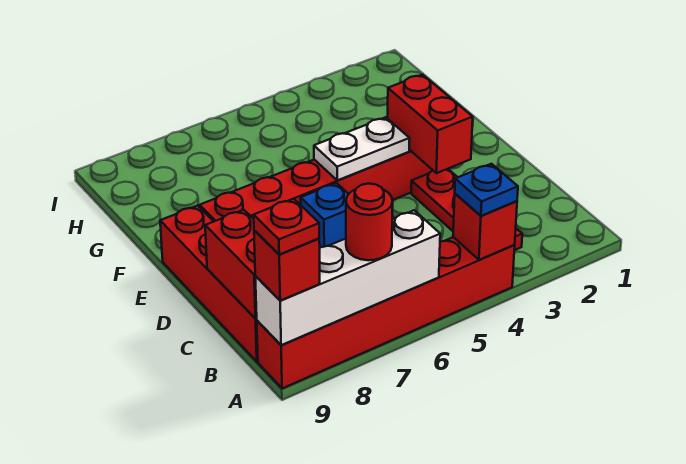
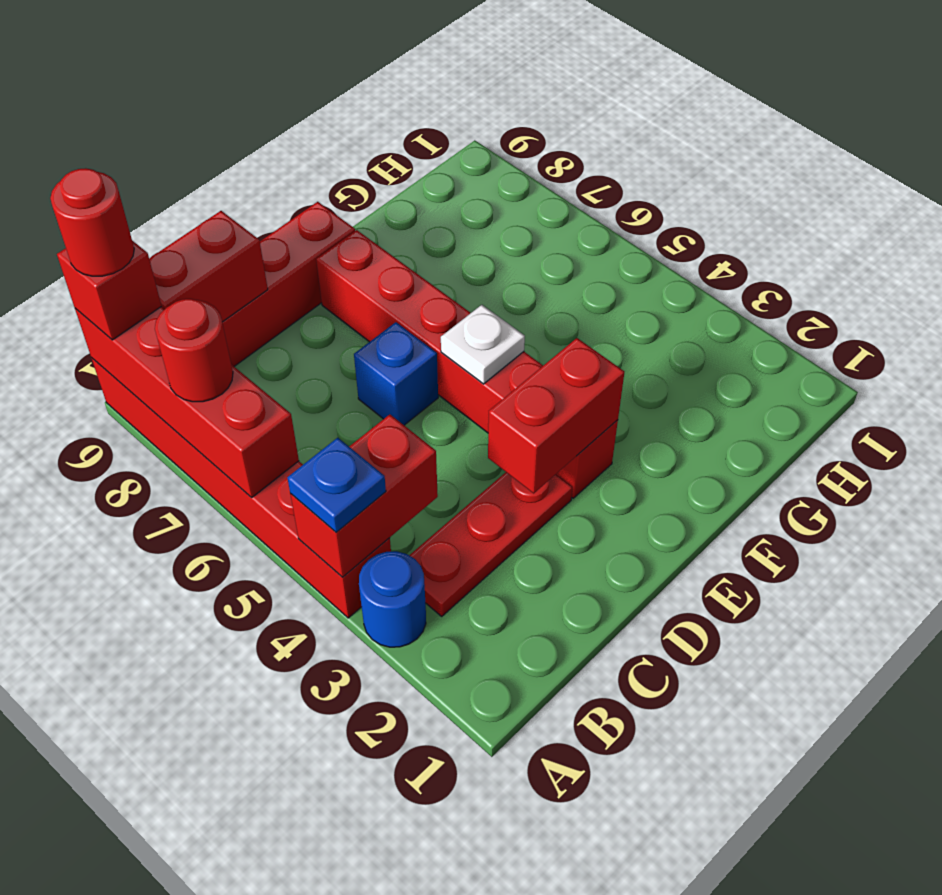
none -> blue round brick A3 level 1
red brick A4 level 2 -> red brick A4:B4 level 2
white brick A6:A9 level 2 -> red brick A6:A9 level 2
red plate A9 level 4 -> red round brick A9 level 4
white plate E4:E5 level 2 -> white plate E5 level 2

